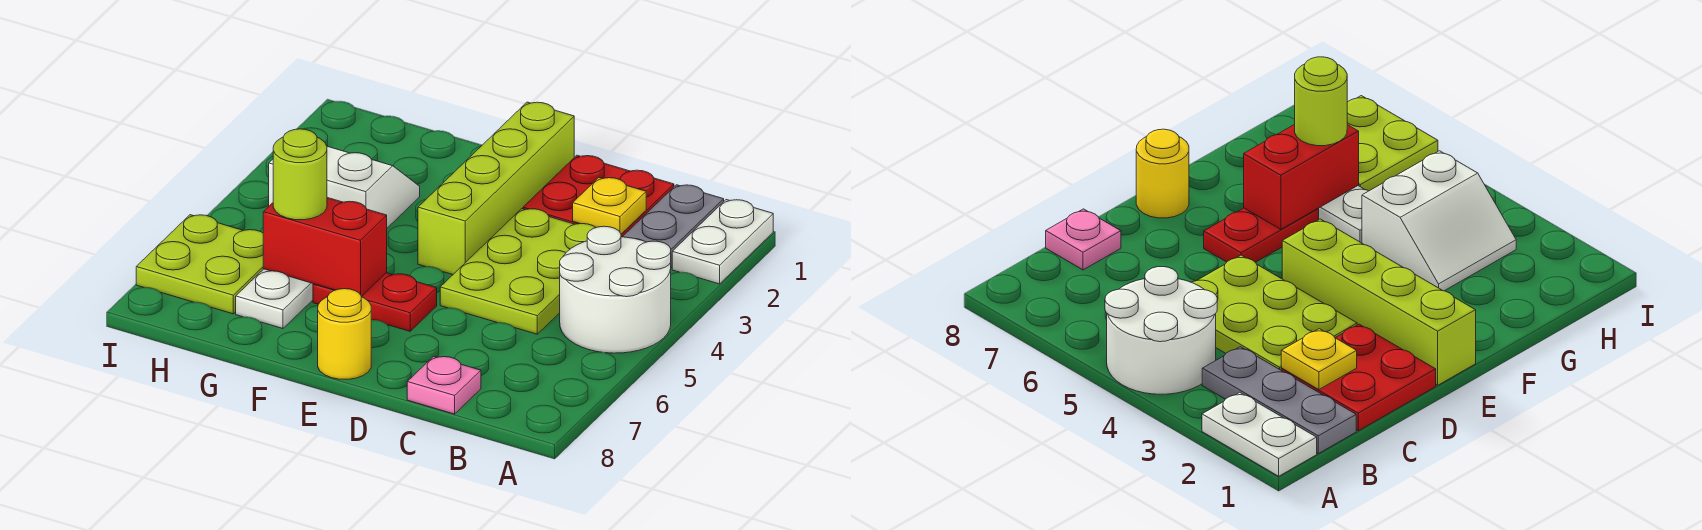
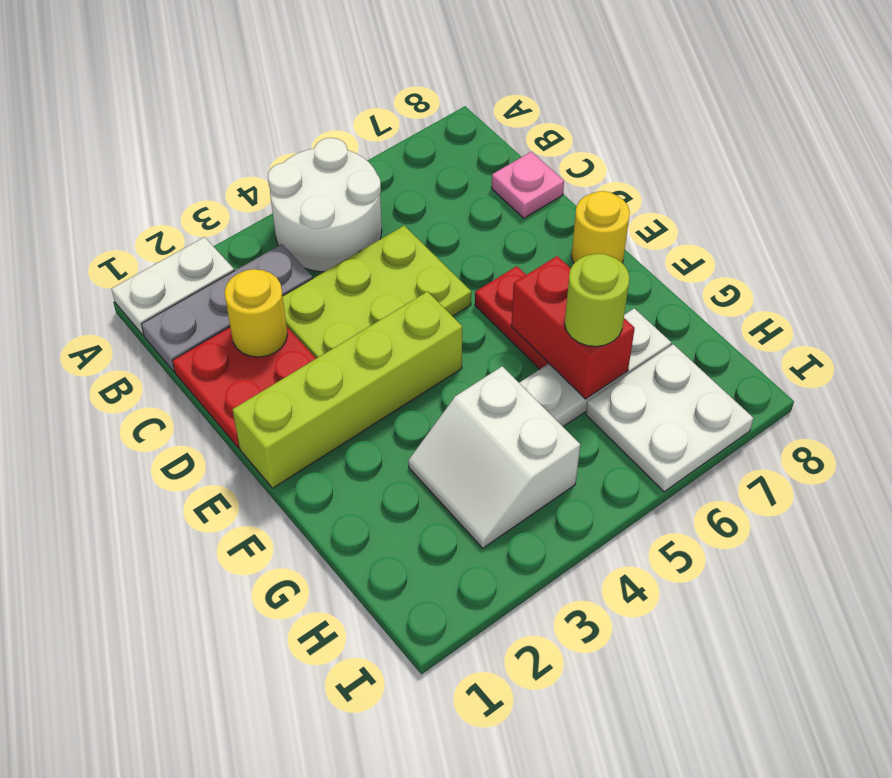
yellow plate C2 level 2 -> yellow round brick C2 level 2
lime plate H6:I7 level 1 -> white plate H6:I7 level 1

